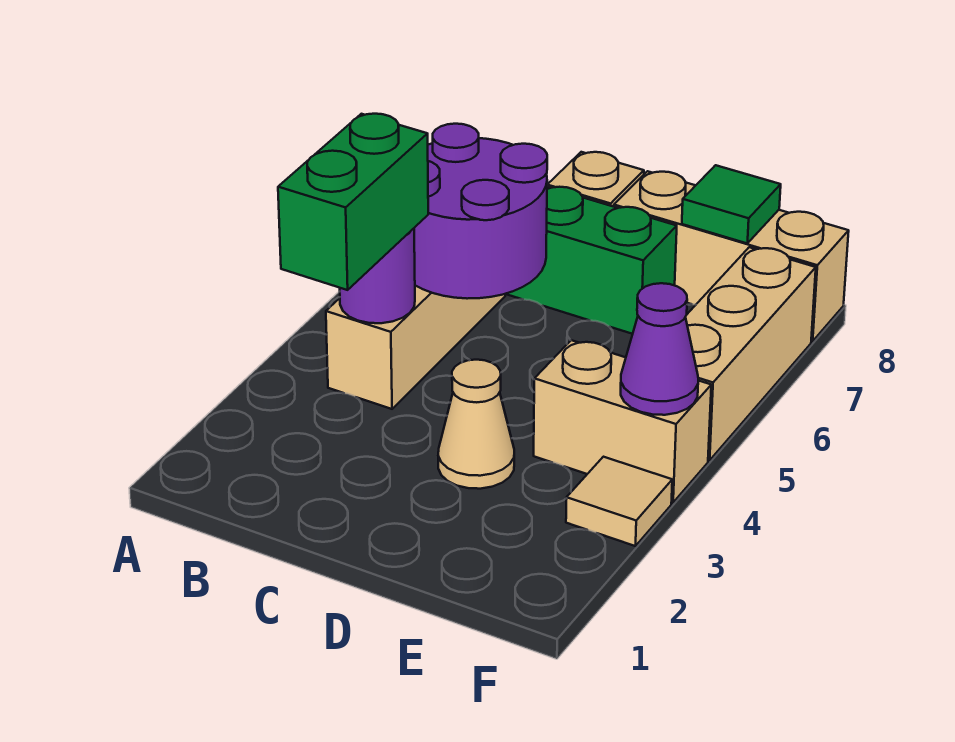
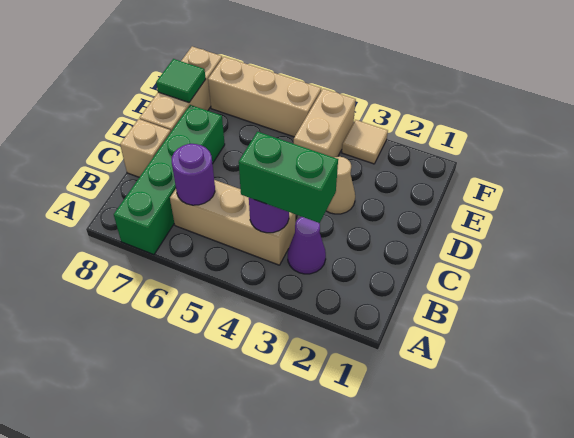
purple round brick B5:C6 level 2 -> purple round brick B6 level 2
purple cone F4 level 2 -> purple cone B3 level 1

